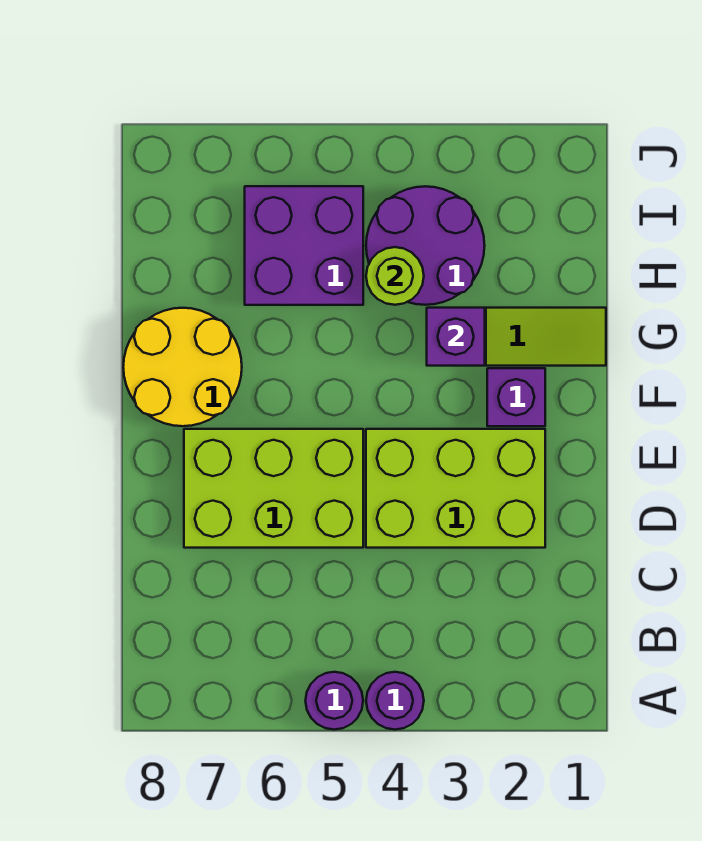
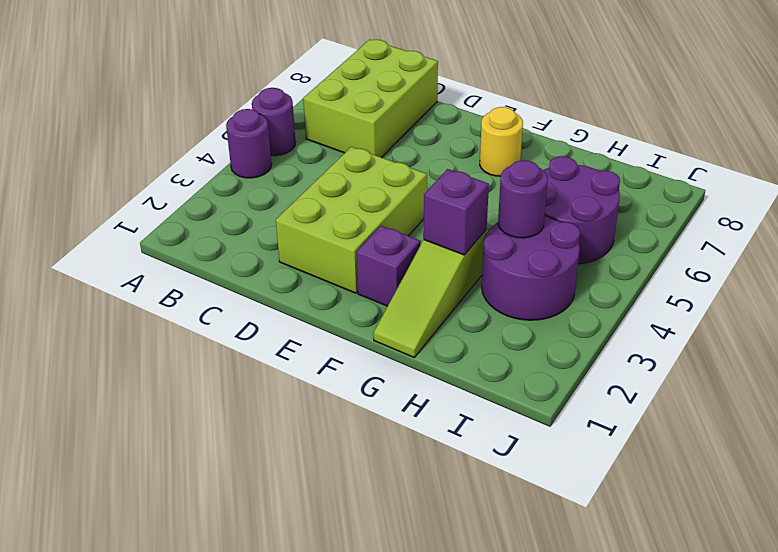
lime brick D5:E7 level 1 -> lime brick B6:C8 level 1
yellow round brick F7:G8 level 1 -> yellow round brick F7 level 1
lime round brick H4 level 2 -> purple round brick H4 level 2
purple brick H5:I6 level 1 -> purple round brick H5:I6 level 1

